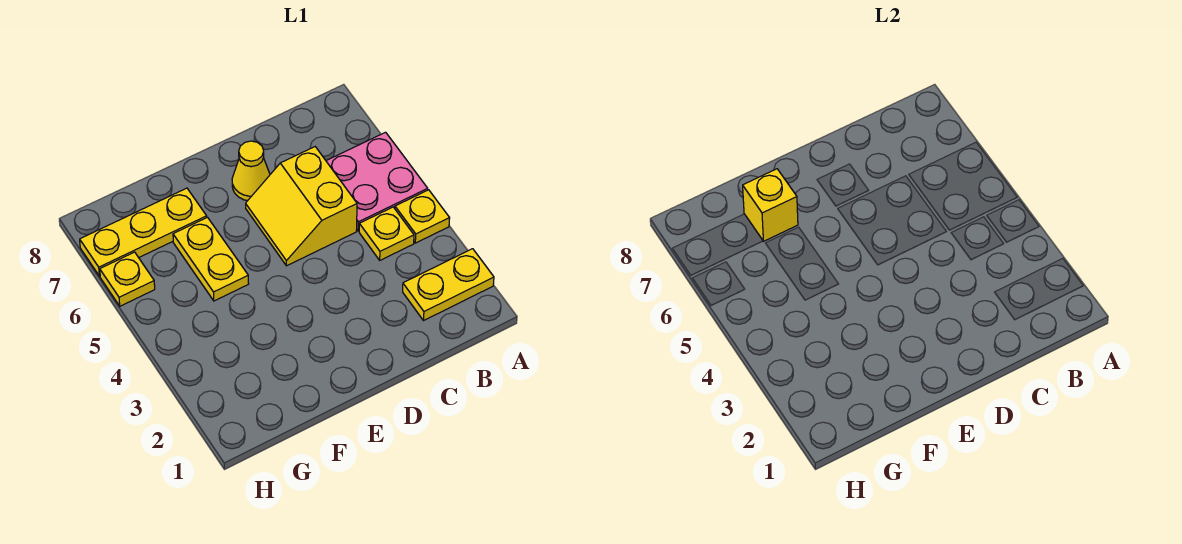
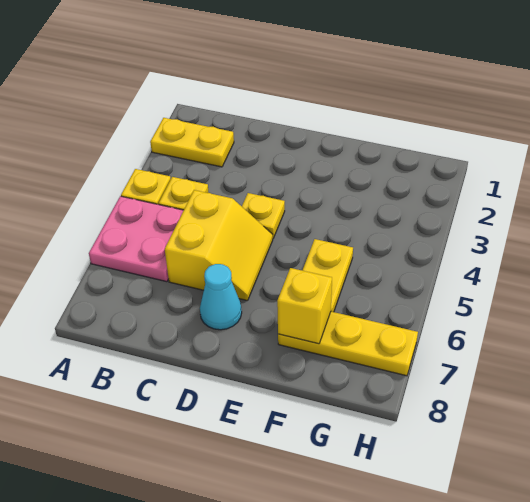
yellow cone D7 level 1 -> cyan cone D7 level 1
yellow plate H6 level 1 -> yellow plate D4 level 1

